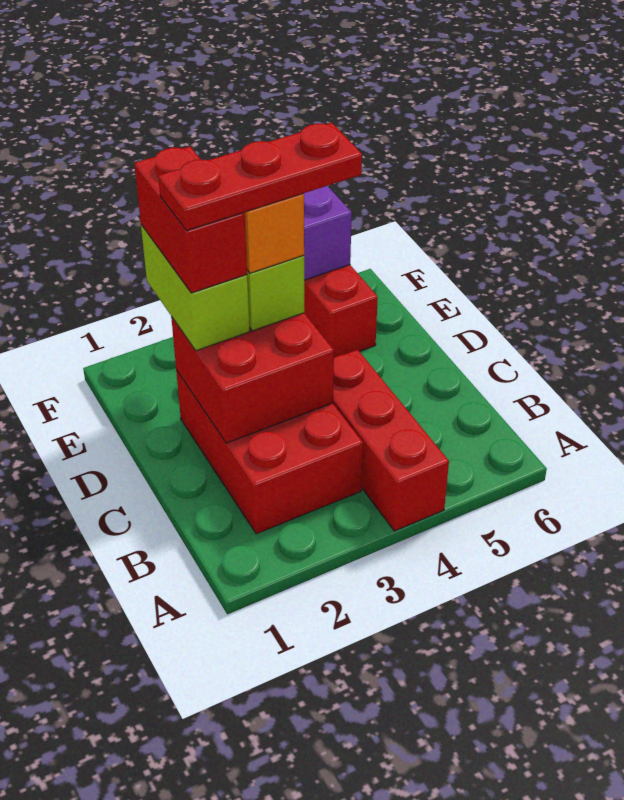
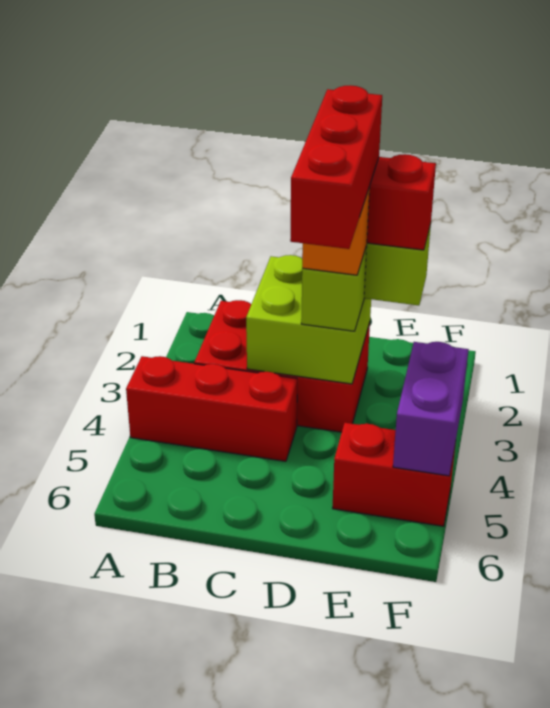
red brick C2:D3 level 2 -> lime brick C2:D3 level 2
red plate D2:D4 level 5 -> red brick D2:D4 level 5

